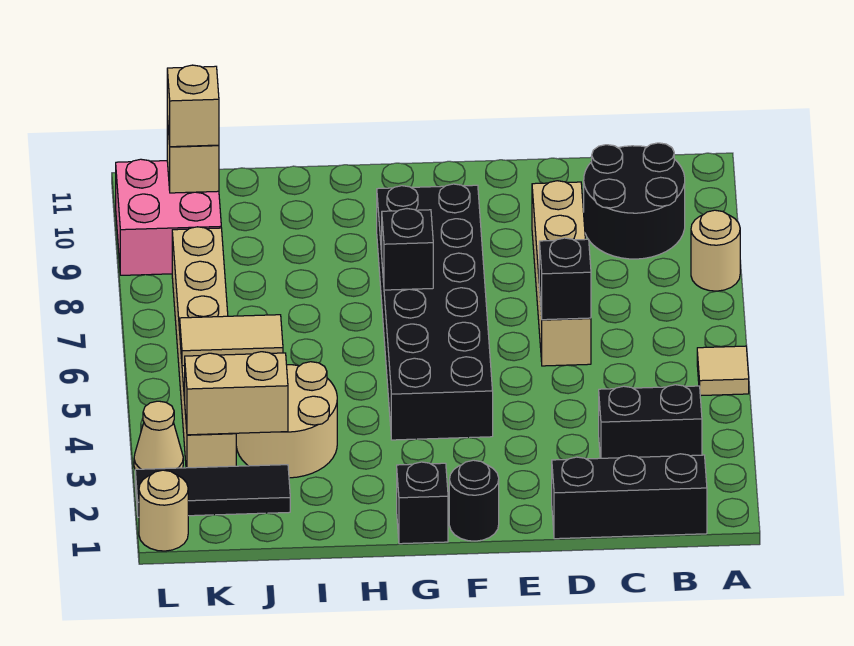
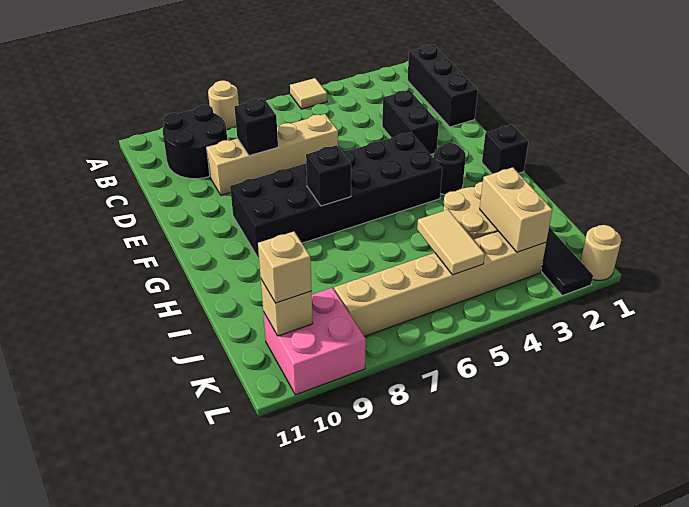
black brick B3:C3 level 1 -> black brick D3:E3 level 1
black brick D6 level 2 -> black brick D8 level 2
black round brick F1 level 1 -> black round brick G3 level 1
tan cone L3 level 1 -> none

